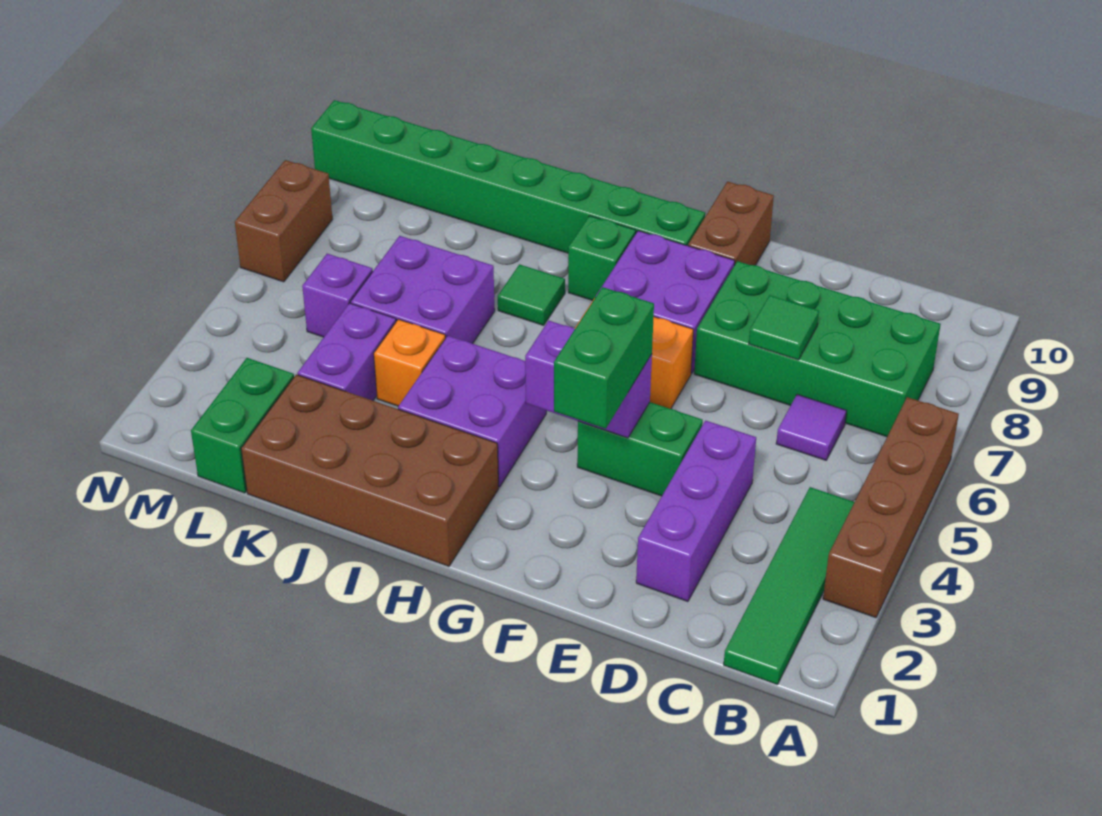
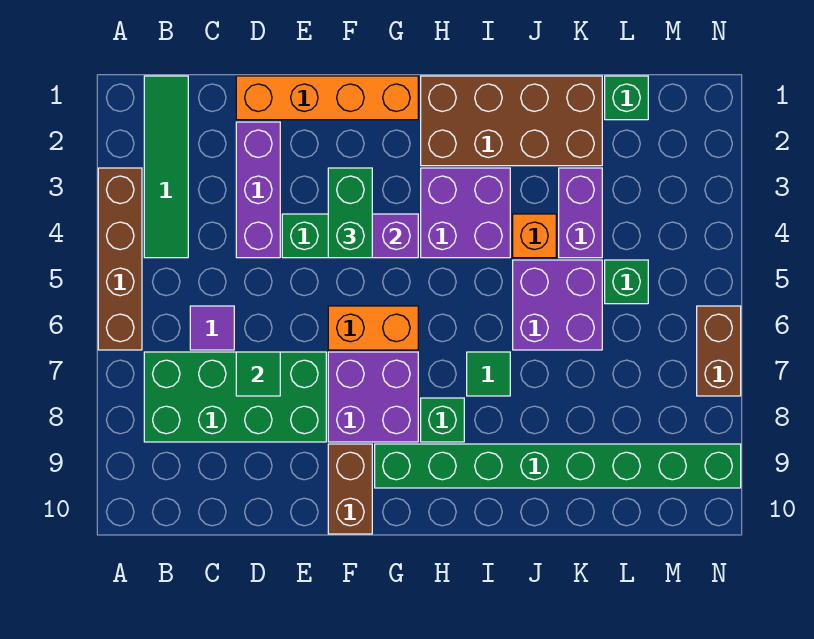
none -> orange brick D1:G1 level 1
green brick L1:L2 level 1 -> green brick L1 level 1
purple brick L5 level 1 -> green brick L5 level 1

